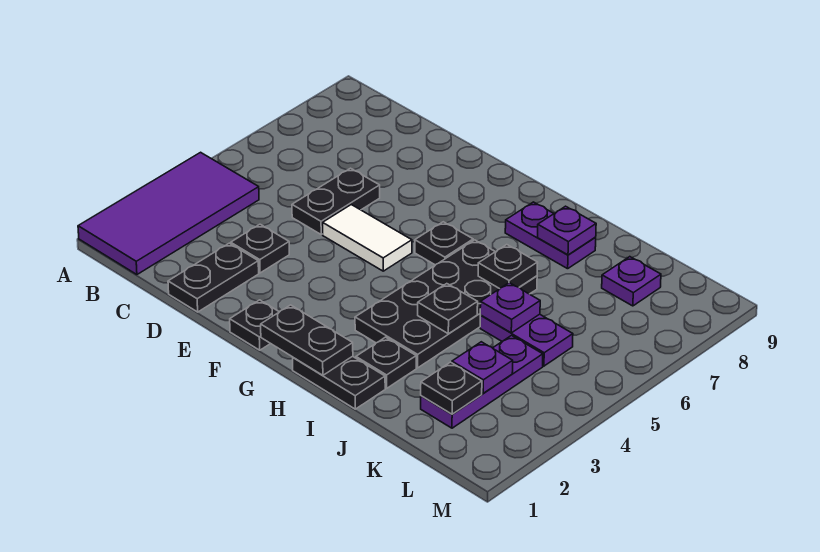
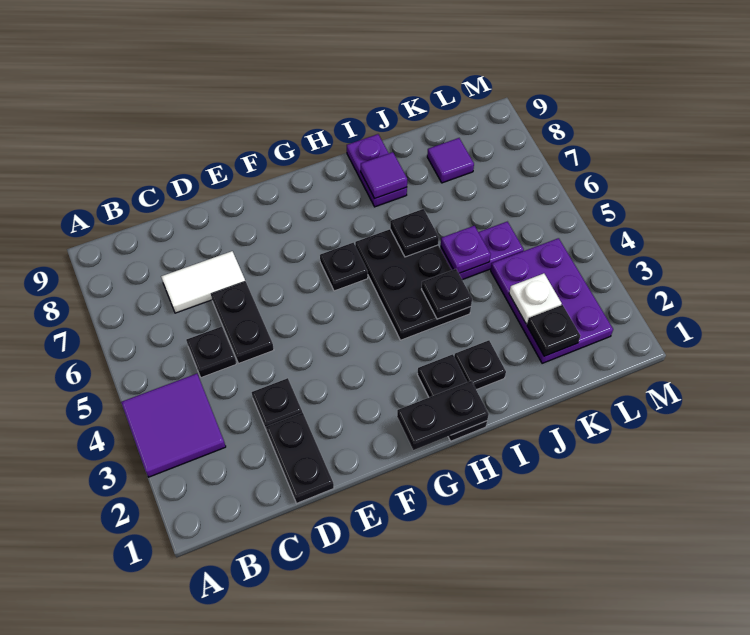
purple tile A1:B4 level 1 -> purple tile A3:B4 level 1
white tile E5:F5 level 1 -> white tile C7:D7 level 1
black plate F1 level 1 -> black plate C5 level 1
black plate H1:I1 level 1 -> black plate H1:H2 level 1
black plate H3:I6 level 1 -> black plate H4:I6 level 1
purple plate H8:I8 level 1 -> purple plate I8:I9 level 1
purple plate I8 level 2 -> purple tile I8 level 2
purple plate K2:K4 level 1 -> purple plate K2:L4 level 1
purple plate K3 level 2 -> white plate K3 level 2
purple plate K8 level 1 -> purple tile K8 level 1

